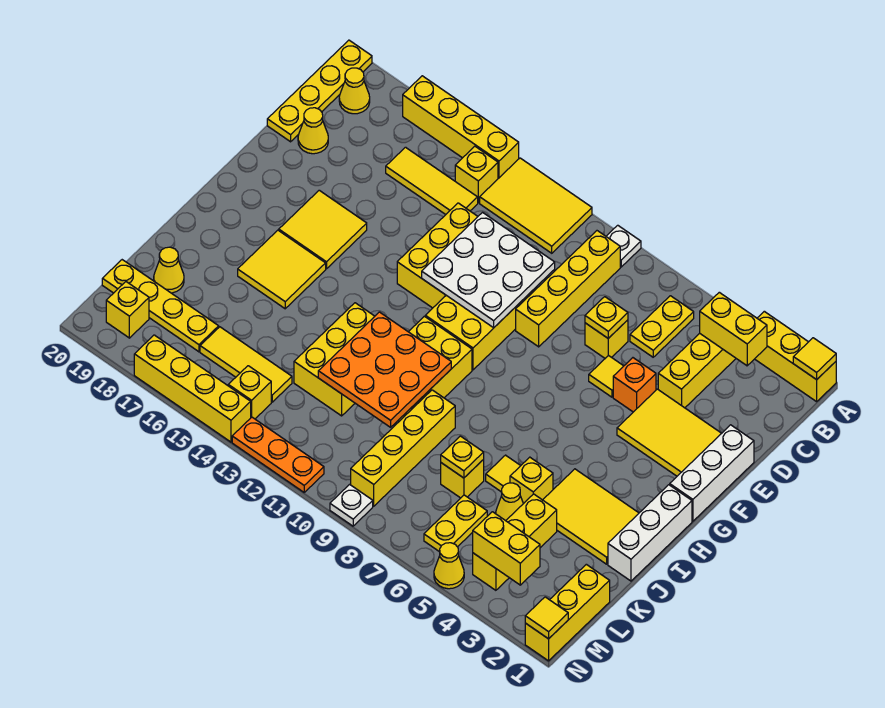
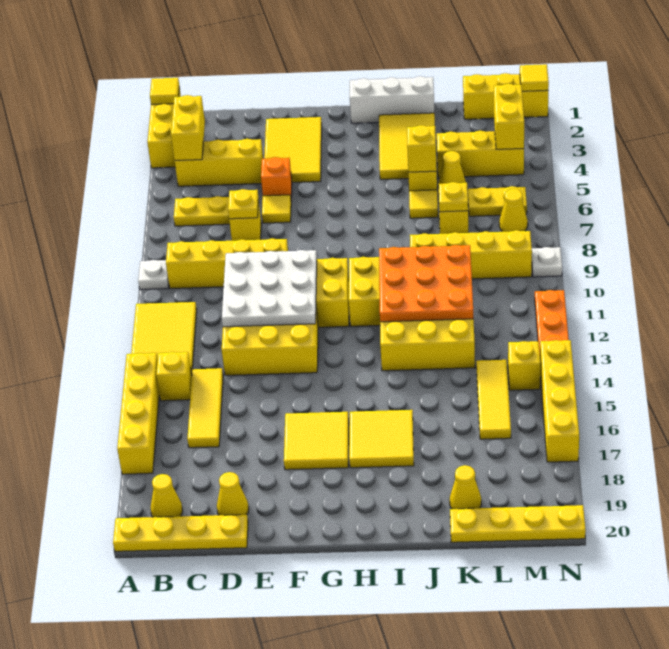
white brick E1:G1 level 1 -> none
yellow plate L17:L20 level 1 -> yellow plate K20:N20 level 1
yellow brick M19 level 1 -> yellow brick J5 level 2
yellow cone N5 level 1 -> yellow cone M7 level 1

